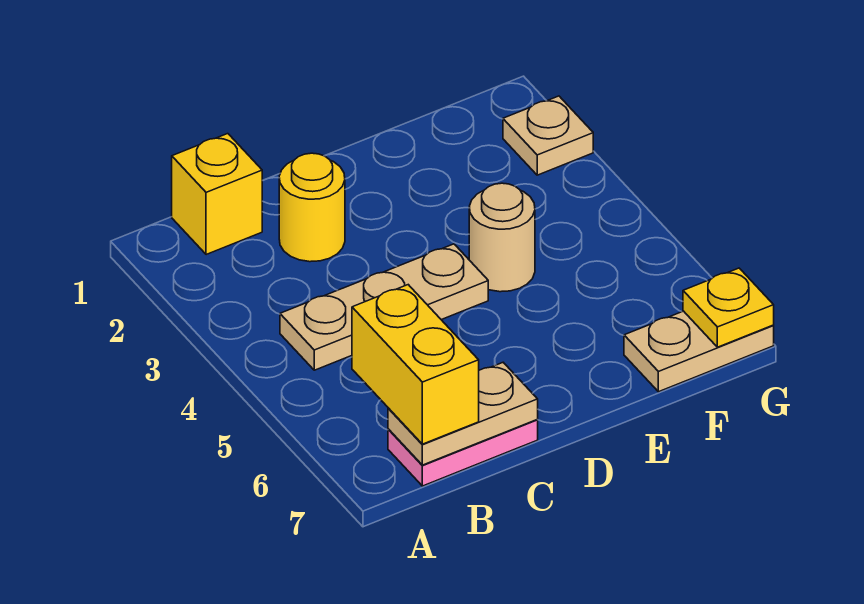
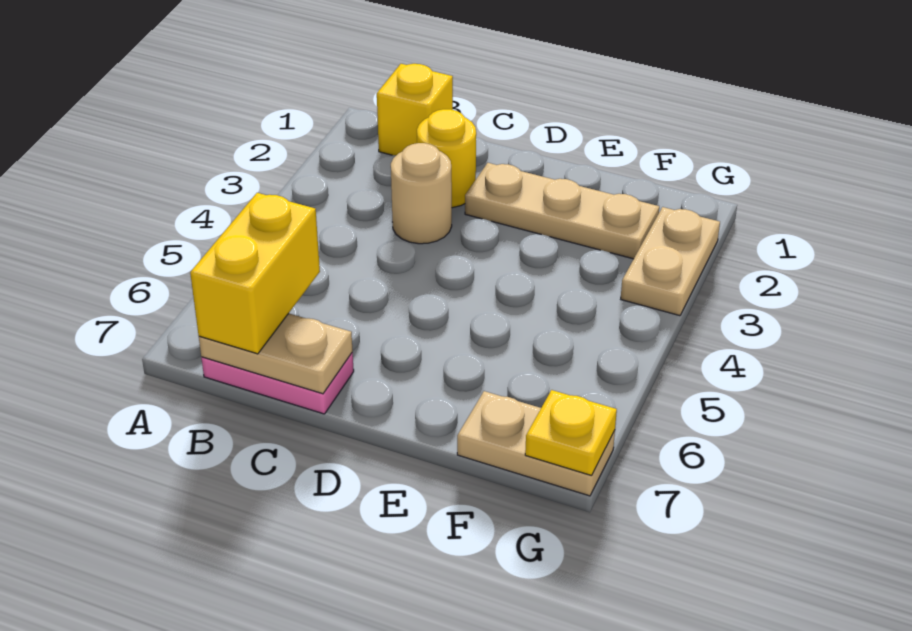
tan plate B4:D4 level 1 -> tan plate D2:F2 level 1
tan round brick E4 level 1 -> tan round brick C3 level 1
tan plate G2 level 1 -> tan plate G2:G3 level 1

